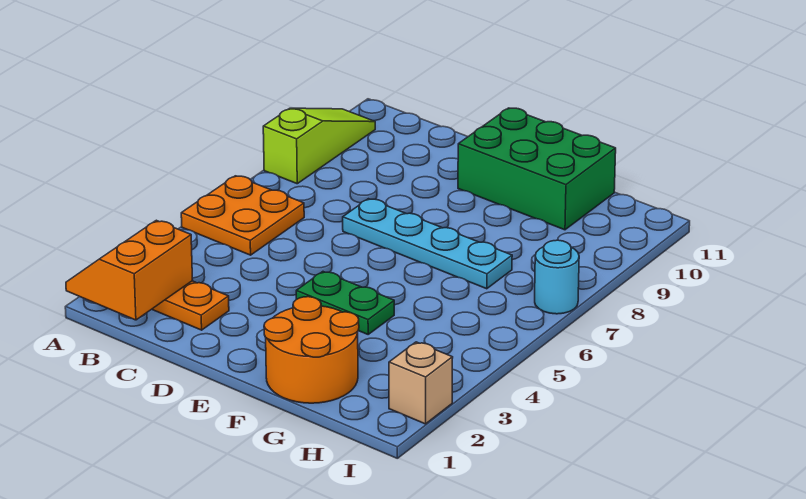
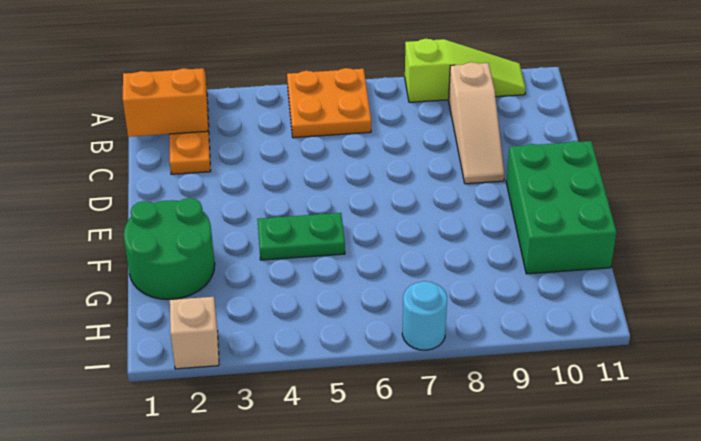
none -> tan slope B9:D9 level 1 top B
cyan plate D7:G7 level 1 -> none
green plate E4:F4 level 1 -> green plate F4:F5 level 1
orange round brick F1:G2 level 1 -> green round brick F1:G2 level 1

